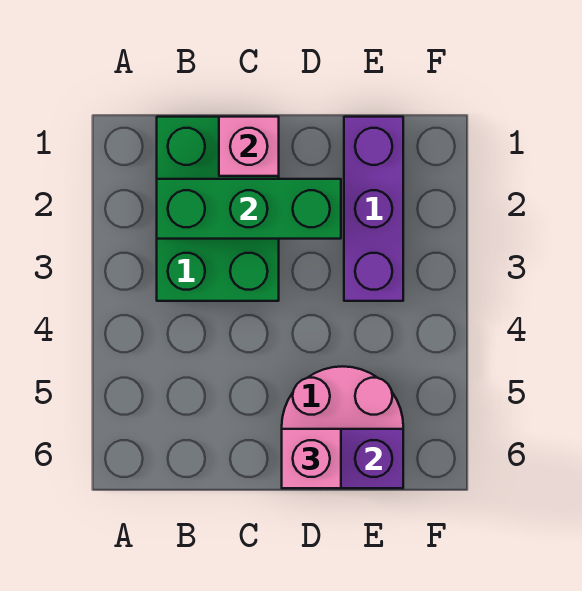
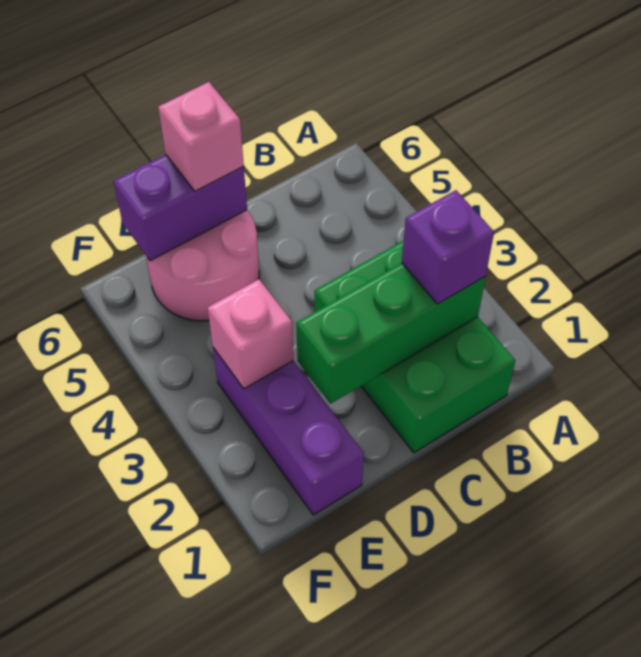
none -> purple brick B2 level 3
pink brick C1 level 2 -> pink brick E3 level 2

